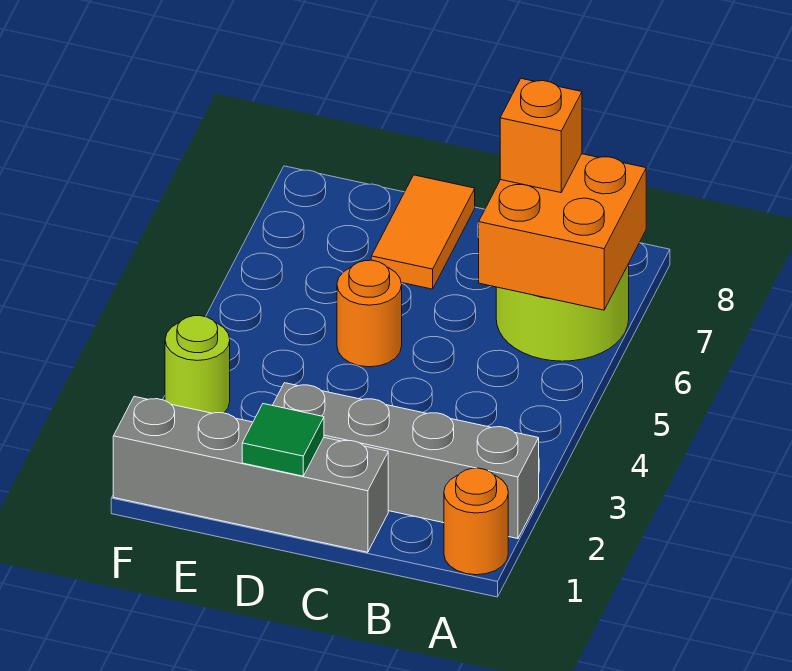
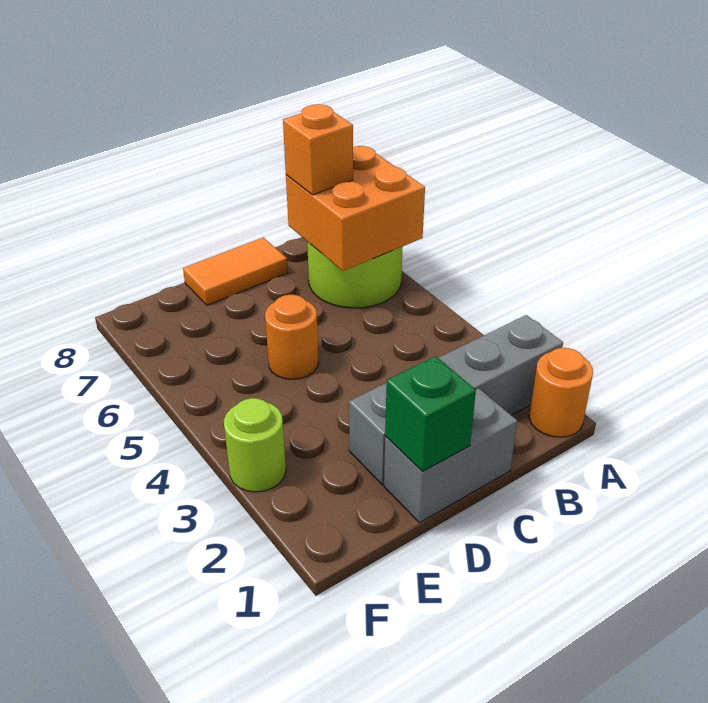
grey brick C1:F1 level 1 -> grey brick C1:D1 level 1
green tile D1 level 2 -> green brick D1 level 2
orange tile D7:D8 level 1 -> orange tile C8:D8 level 1

